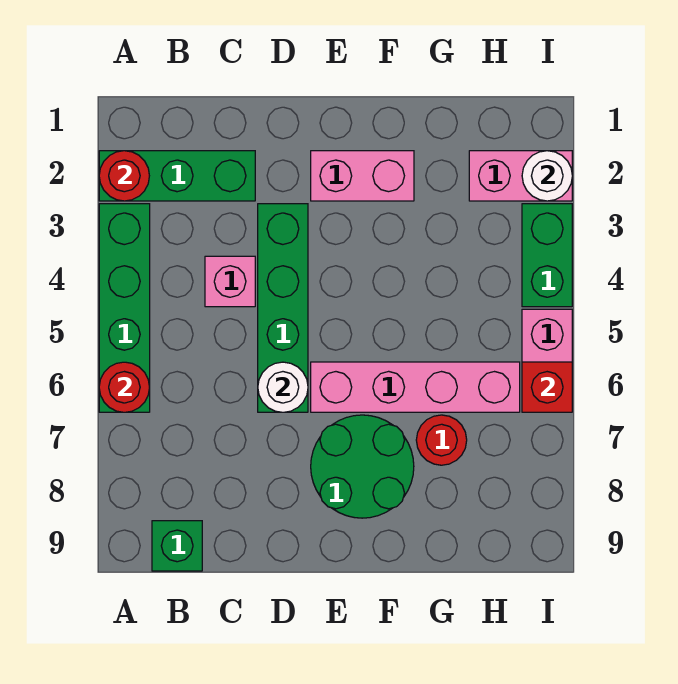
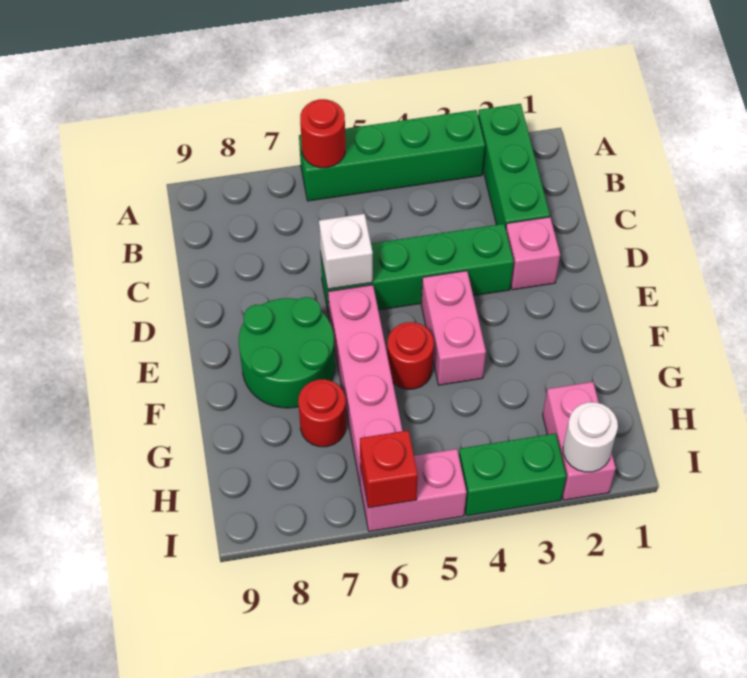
red round brick A2 level 2 -> red round brick F5 level 1
green brick B9 level 1 -> none
pink brick C4 level 1 -> pink brick D2 level 1
white round brick D6 level 2 -> white brick D6 level 2
pink brick E2:F2 level 1 -> pink brick E4:F4 level 1

